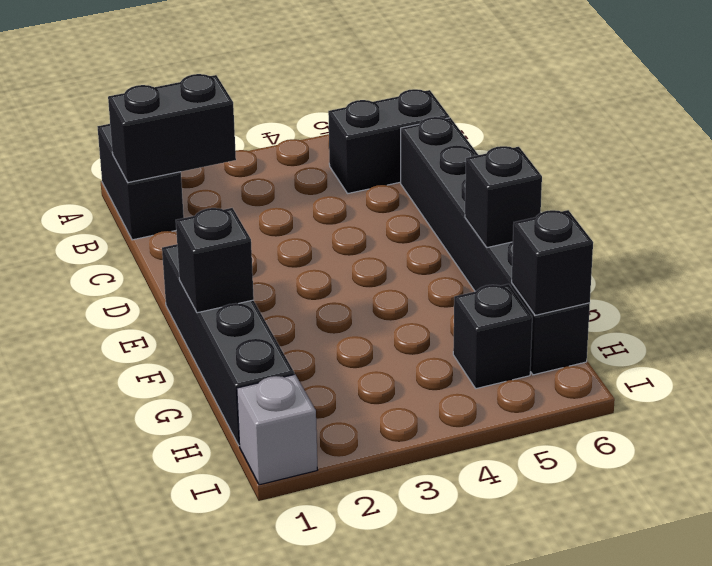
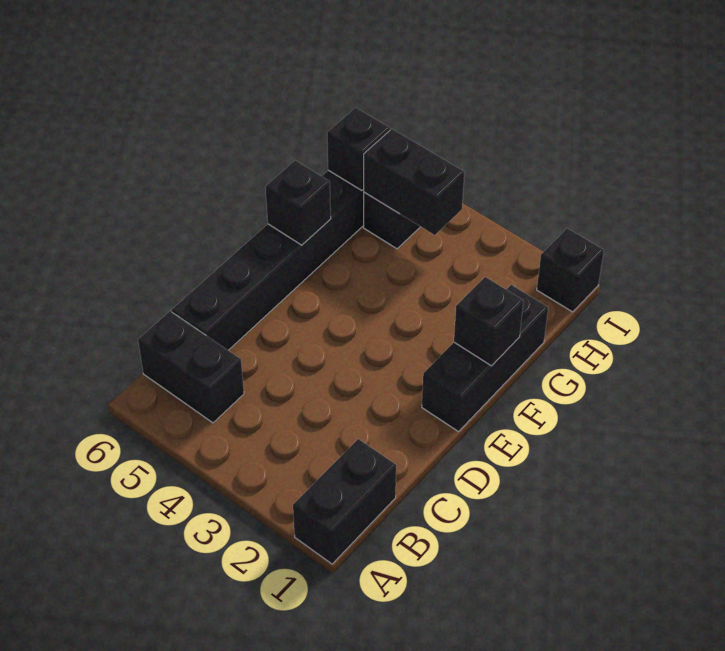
black brick B1:B2 level 2 -> black brick H4:H5 level 2
black brick E1:H1 level 1 -> black brick E1:G1 level 1
grey brick I1 level 1 -> black brick I1 level 1

